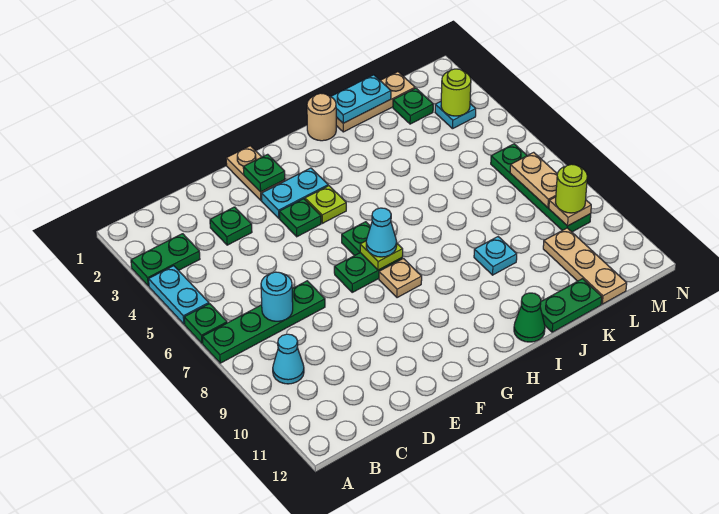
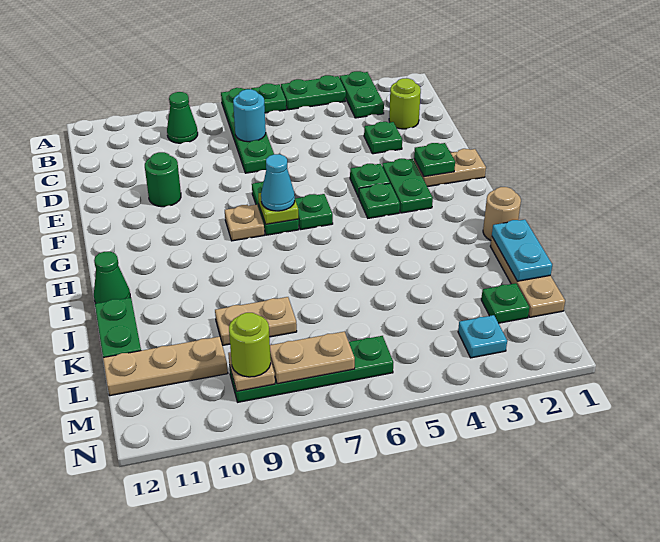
cyan plate A4:A5 level 1 -> green plate A4:A5 level 1
cyan cone B9 level 1 -> green cone B9 level 1
none -> green round brick E10 level 1
cyan plate F3:G3 level 1 -> green plate F3:G3 level 1
lime plate G4 level 1 -> green plate G4 level 1
cyan plate J9 level 1 -> none
none -> tan plate K8:K9 level 1
lime round brick M3 level 2 -> lime round brick C2 level 1

